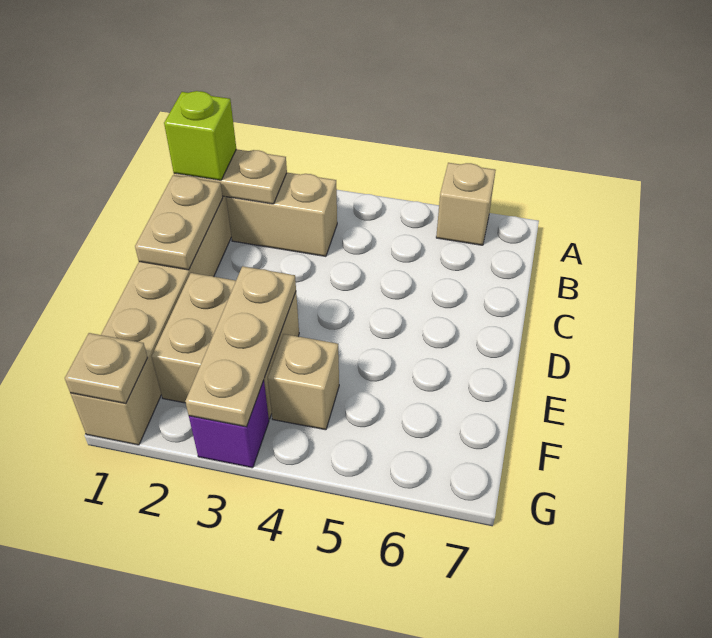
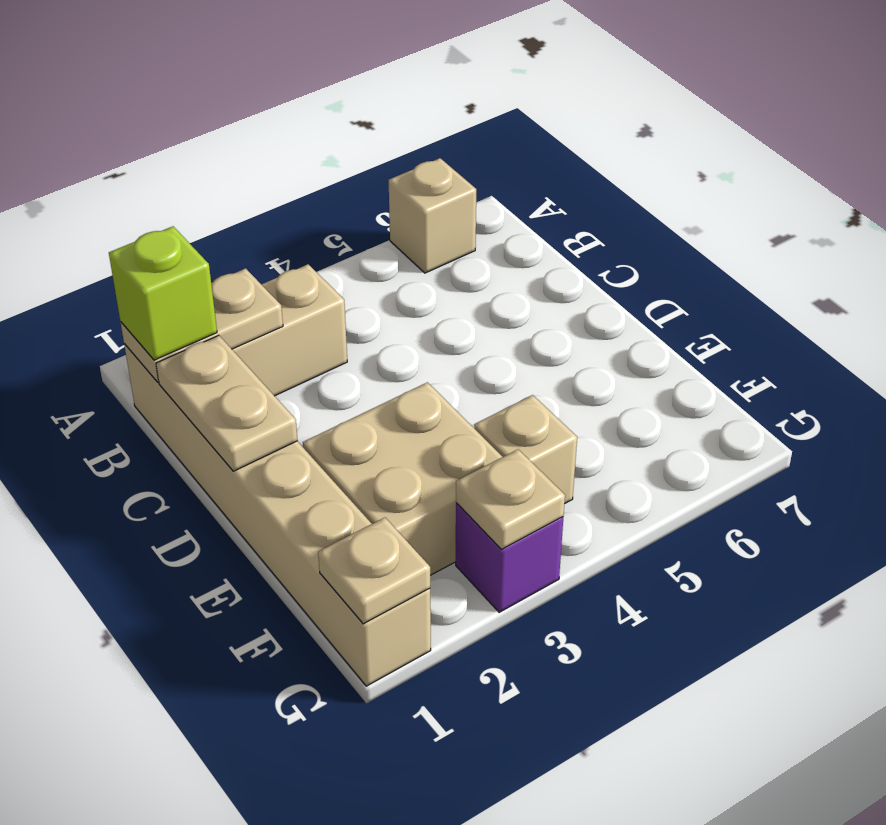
tan plate E3:G3 level 2 -> tan plate G3 level 2

